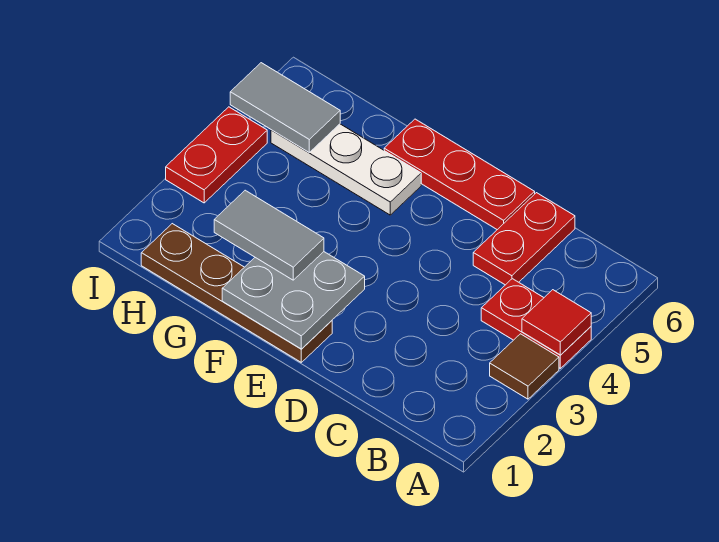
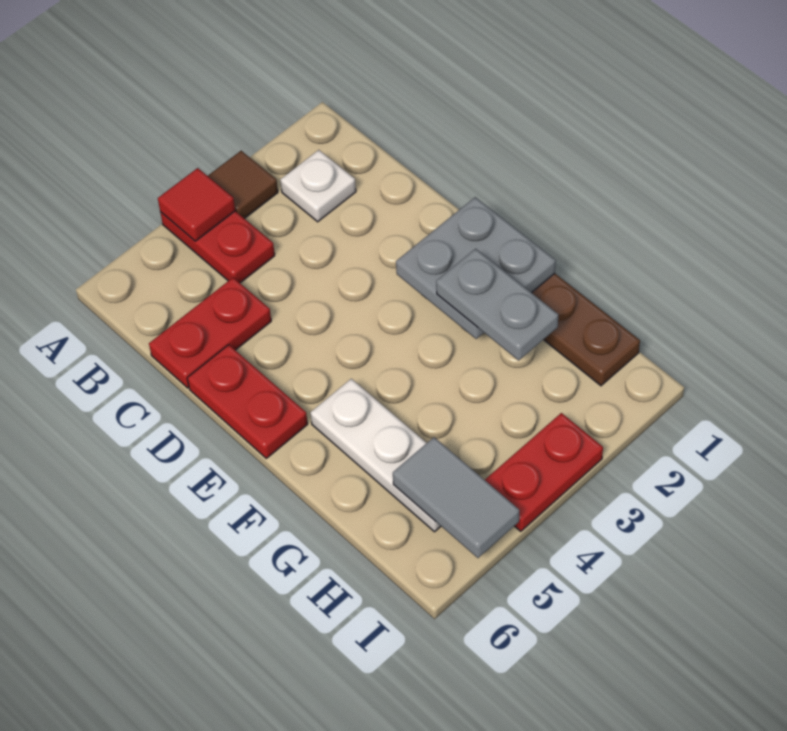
none -> white plate B2 level 1
red plate D6:F6 level 1 -> red plate D6:E6 level 1
grey tile F2:G2 level 3 -> grey plate F2:G2 level 3

